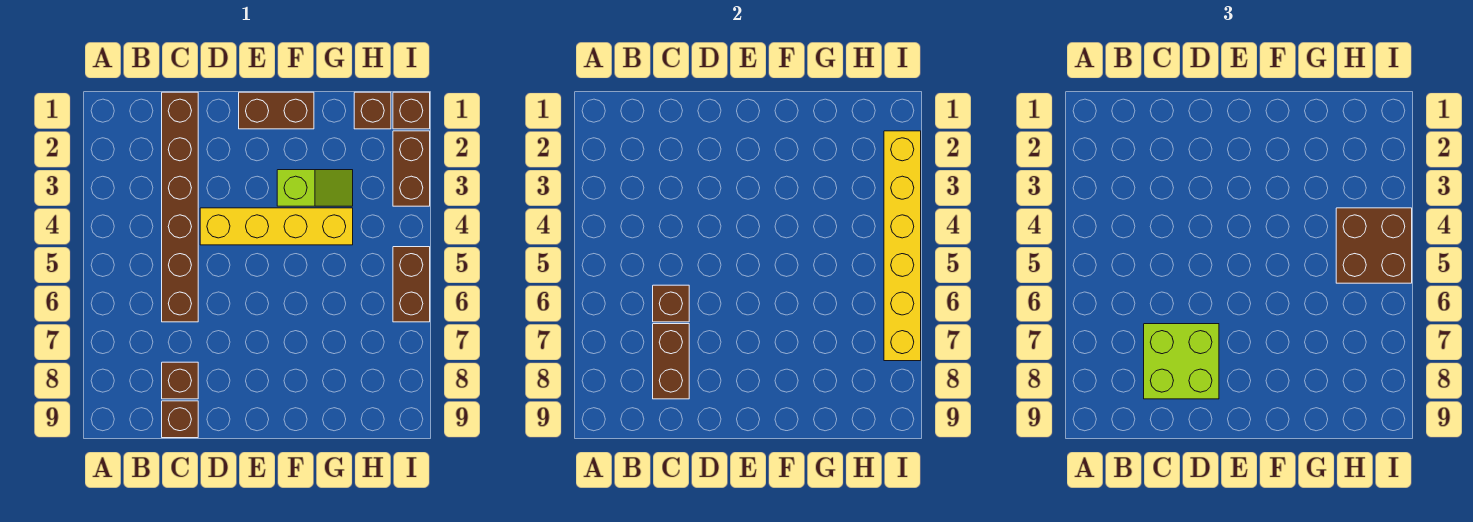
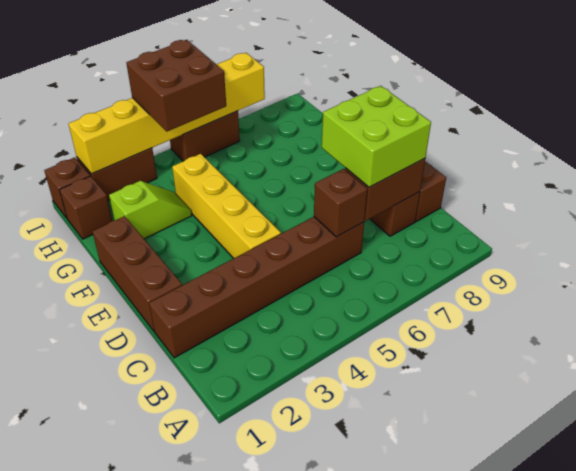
brown brick E1:F1 level 1 -> brown brick D1:F1 level 1
lime slope F3:G3 level 1 top F -> lime slope G2:G3 level 1 top 2

